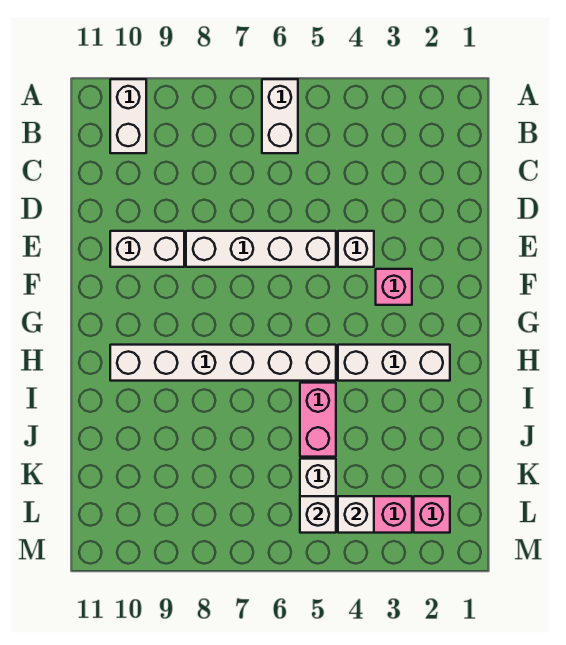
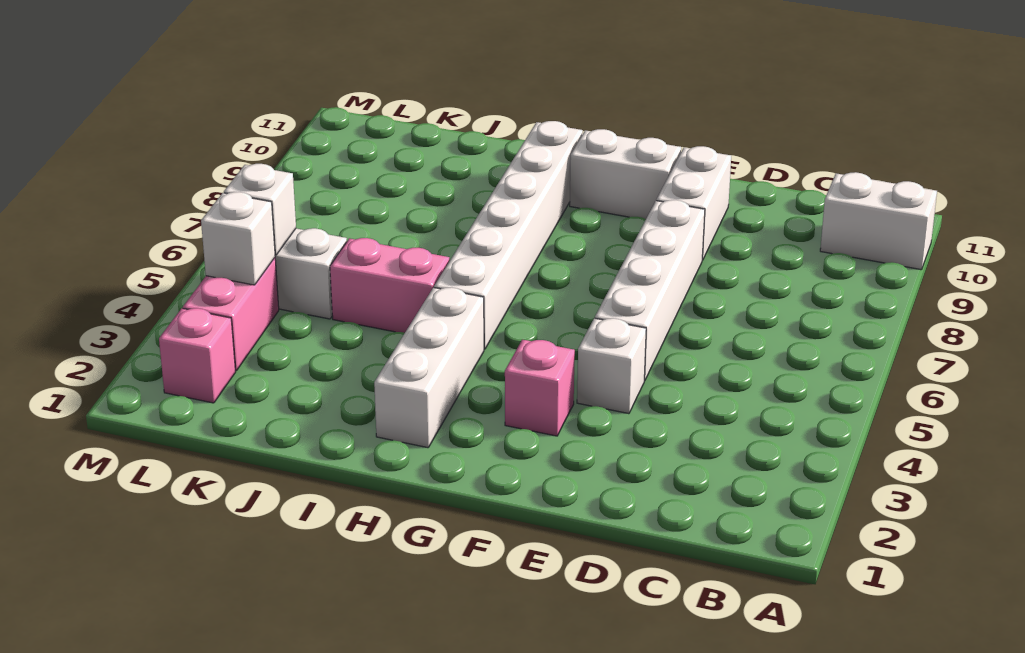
white brick A6:B6 level 1 -> white brick F10:G10 level 1

